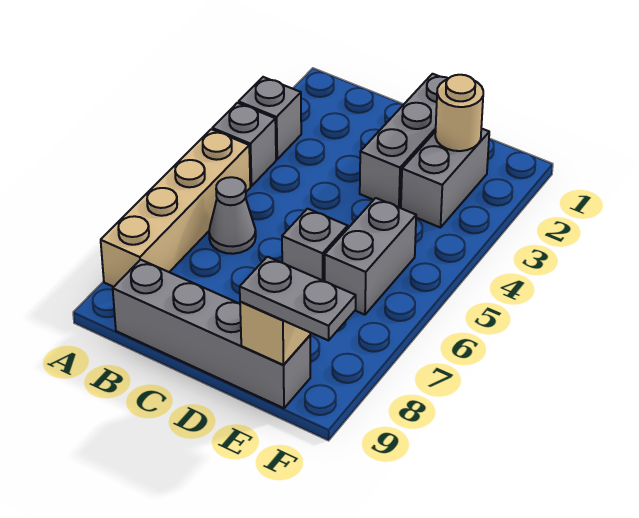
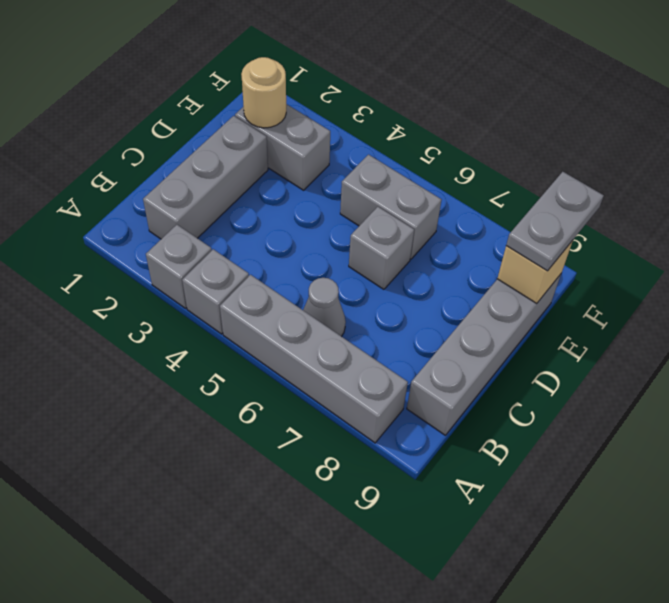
tan brick A5:A8 level 1 -> grey brick A5:A8 level 1
grey brick D1:D3 level 1 -> grey brick B2:D2 level 1

